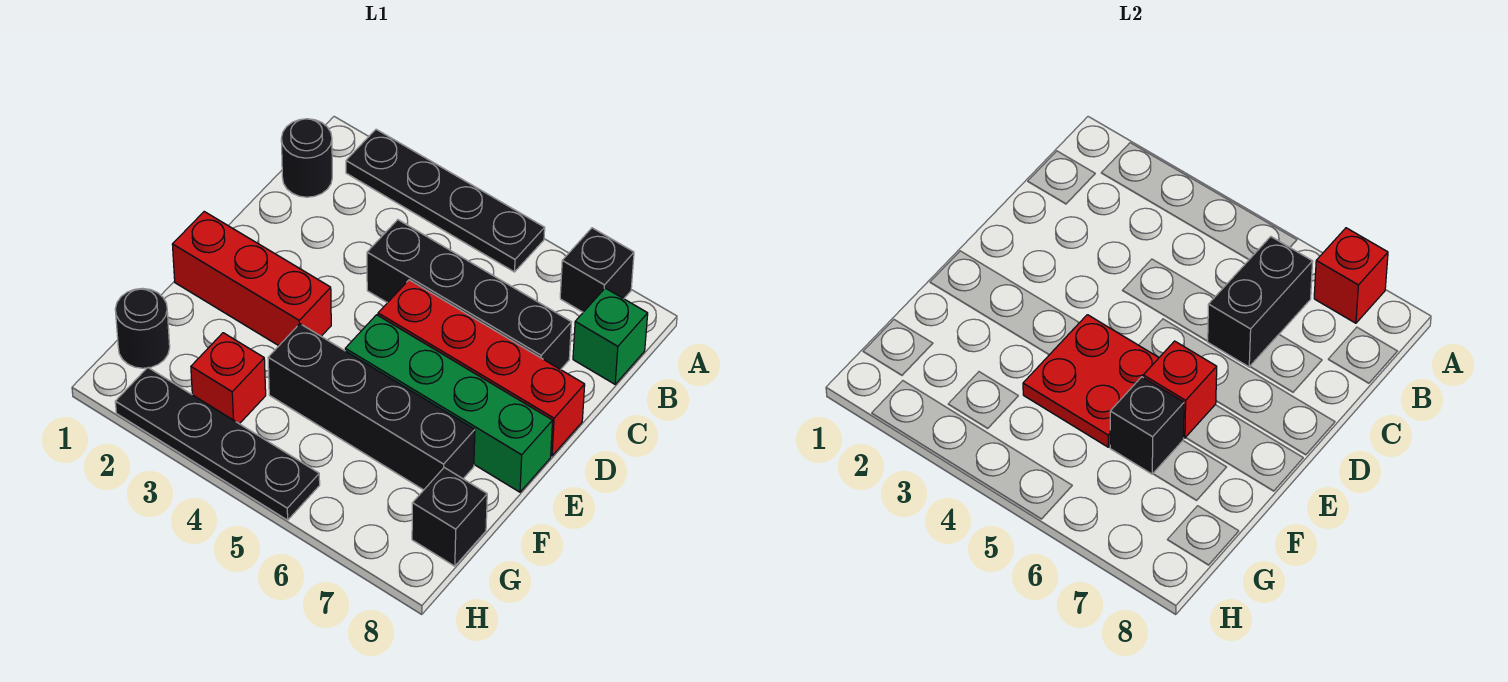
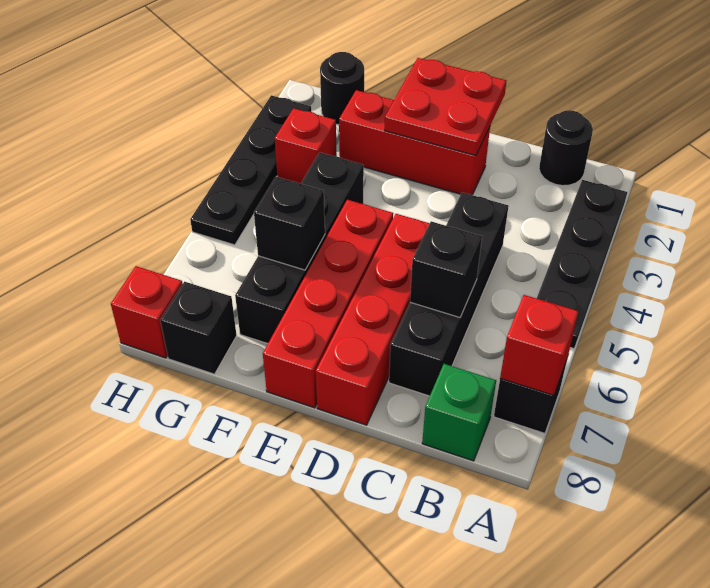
black brick B6:C6 level 2 -> black brick C6 level 2
red brick E1:E3 level 1 -> red brick D2:F2 level 1
red plate E4:F5 level 2 -> red plate D1:E2 level 2
green brick E5:E8 level 1 -> red brick E5:E8 level 1
red brick E6 level 2 -> red brick H8 level 1

